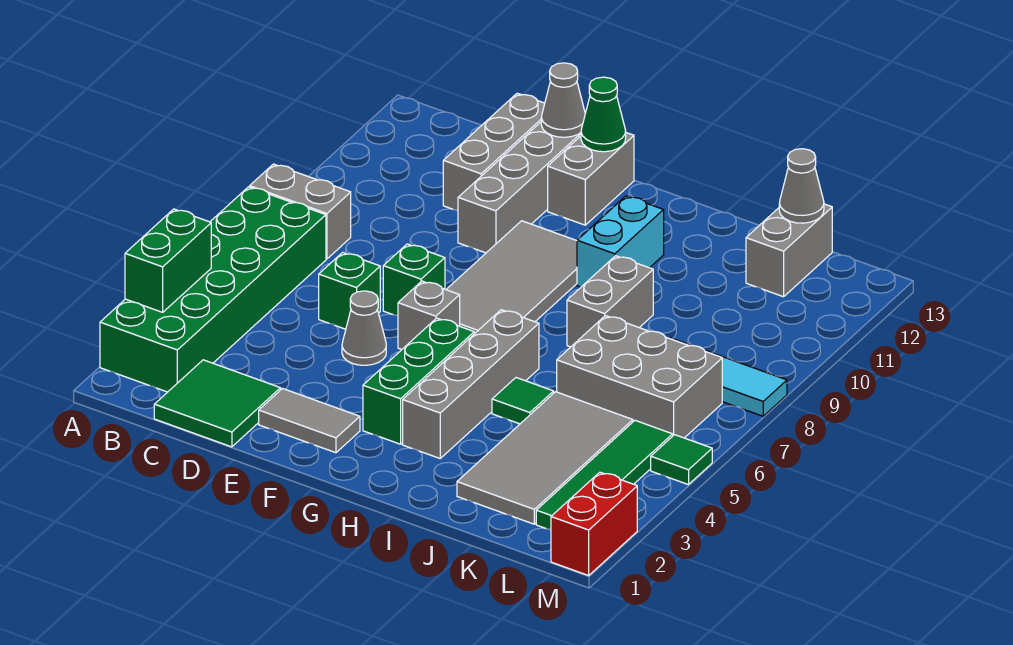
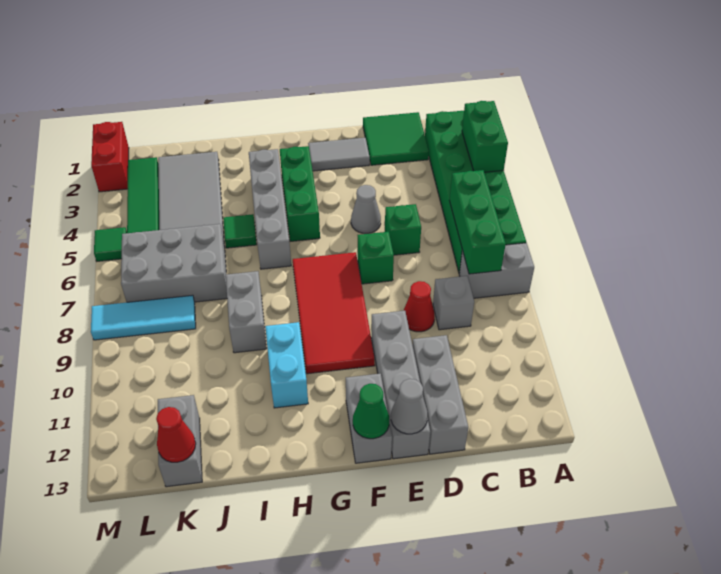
none -> green brick B6:B8 level 2
none -> red cone D9 level 1
grey brick F6 level 1 -> grey brick C9 level 1
grey tile F7:G10 level 1 -> red tile F7:G10 level 1
grey cone K13 level 2 -> red cone K13 level 2

